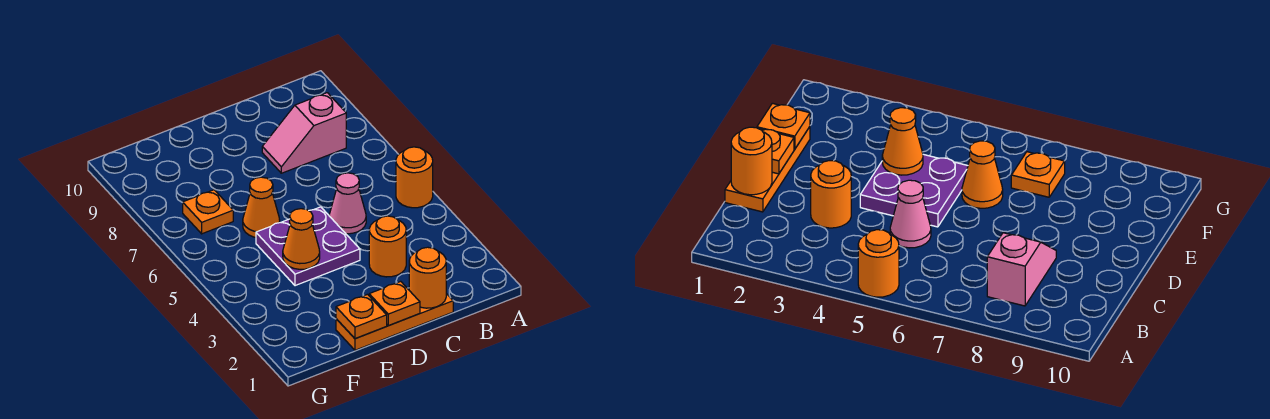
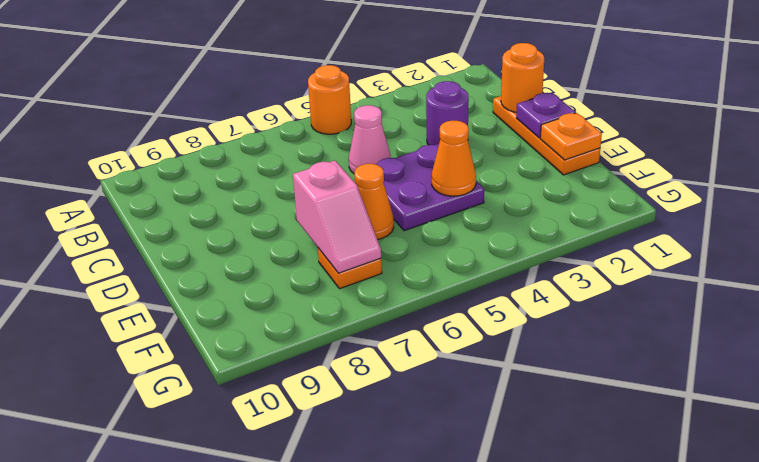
pink slope B8:C8 level 1 top B -> pink slope E7:F7 level 2 top E
orange round brick C3 level 1 -> purple round brick C3 level 1
orange plate D1 level 2 -> purple plate D1 level 2

